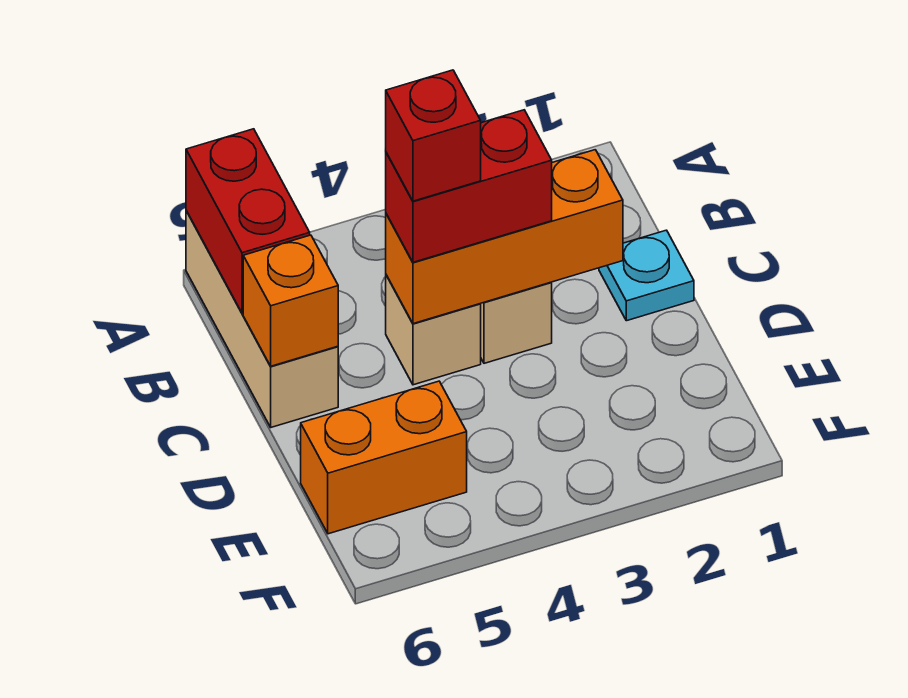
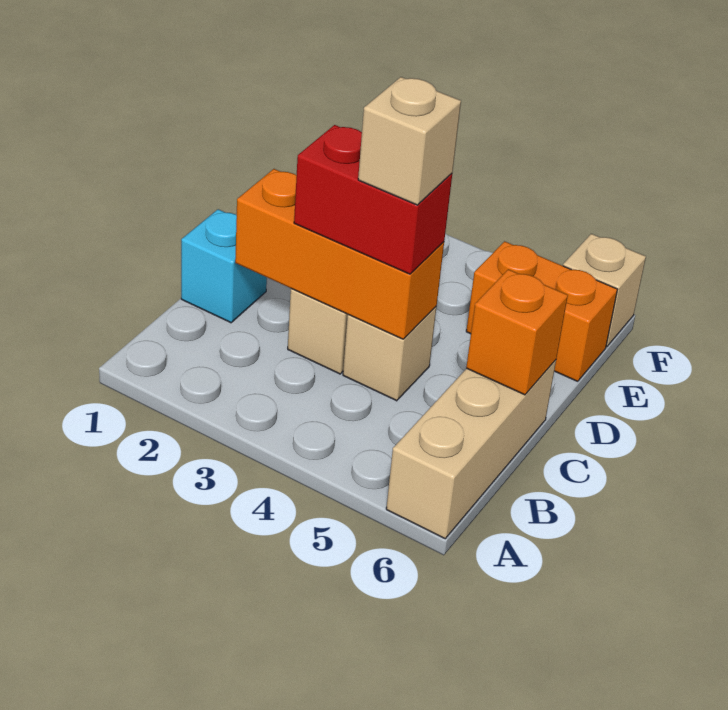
red brick A6:B6 level 2 -> none
cyan plate C1 level 1 -> cyan brick C1 level 1
red brick C4 level 4 -> tan brick C4 level 4
none -> tan brick F6 level 1

